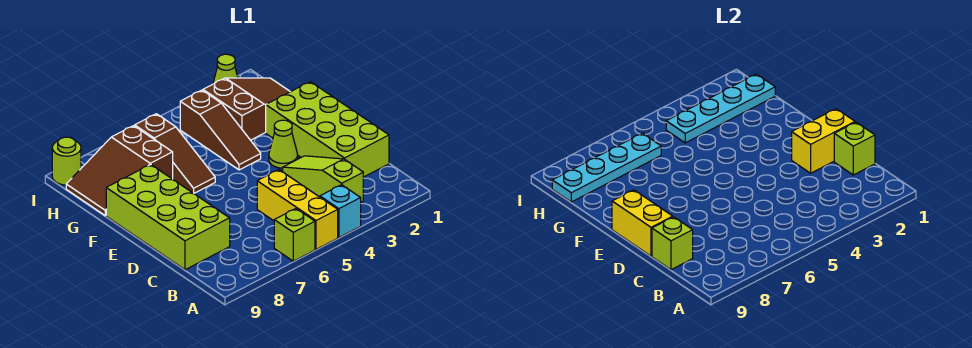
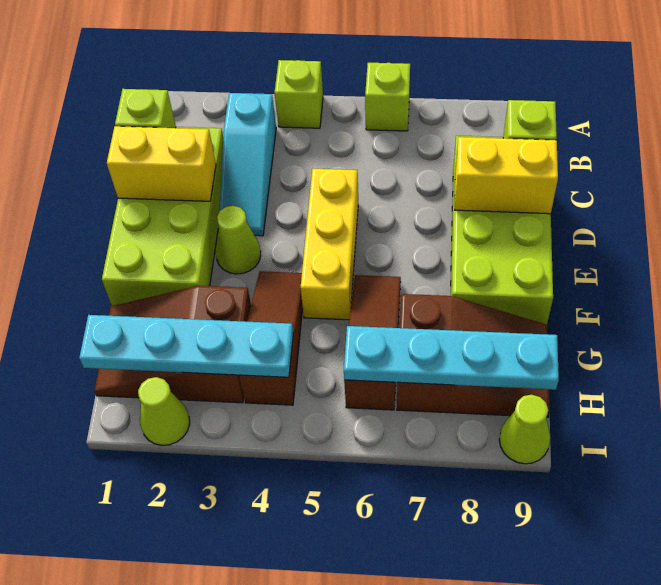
cyan brick A4 level 1 -> lime brick A4 level 1
yellow brick A5:C5 level 1 -> yellow brick D5:F5 level 1
lime slope B3:D3 level 1 top B -> cyan slope B3:D3 level 1 top B
yellow brick D9:E9 level 2 -> yellow brick D8:D9 level 2
lime round brick I9 level 1 -> lime cone I9 level 1

